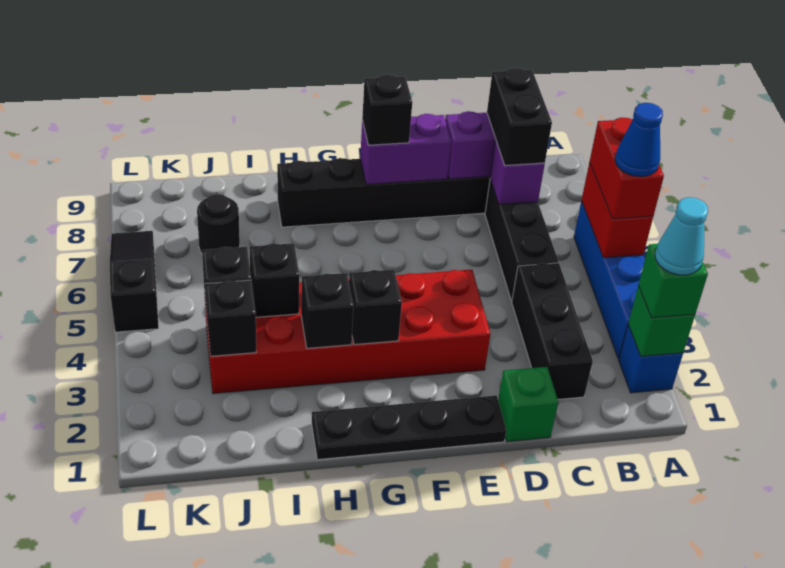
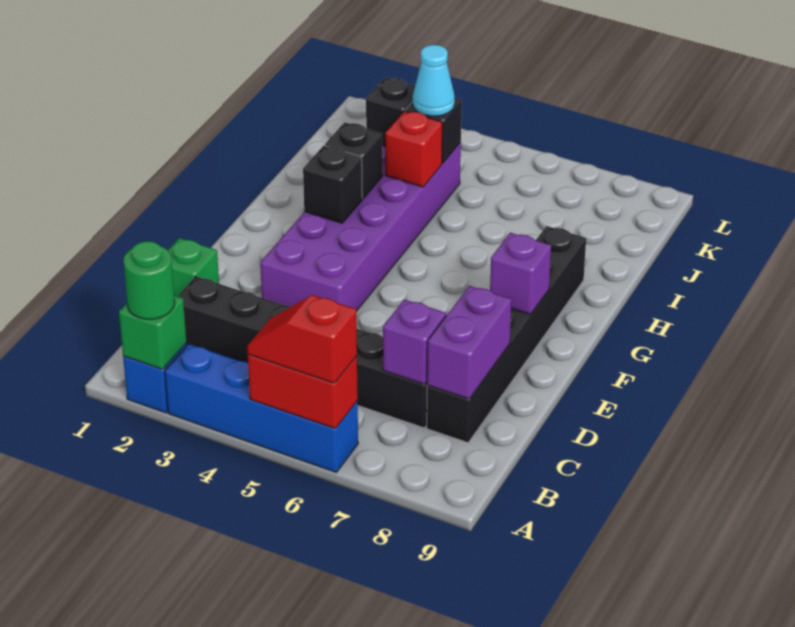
green brick A2 level 3 -> green round brick A2 level 3
cyan cone A2 level 4 -> cyan cone J4 level 3
red brick A5:A6 level 3 -> red slope A5:A6 level 3 top 6
blue cone A5 level 4 -> none
black brick C7:C8 level 3 -> none
black plate E1:H1 level 1 -> none
red brick E3:J4 level 1 -> purple brick E3:J4 level 1
purple brick E8:F8 level 2 -> purple brick F8 level 2
black brick F8 level 3 -> none
black brick I4 level 2 -> red brick I4 level 2
black round brick J7 level 1 -> none
black slope L5:L7 level 1 top 5 -> none

